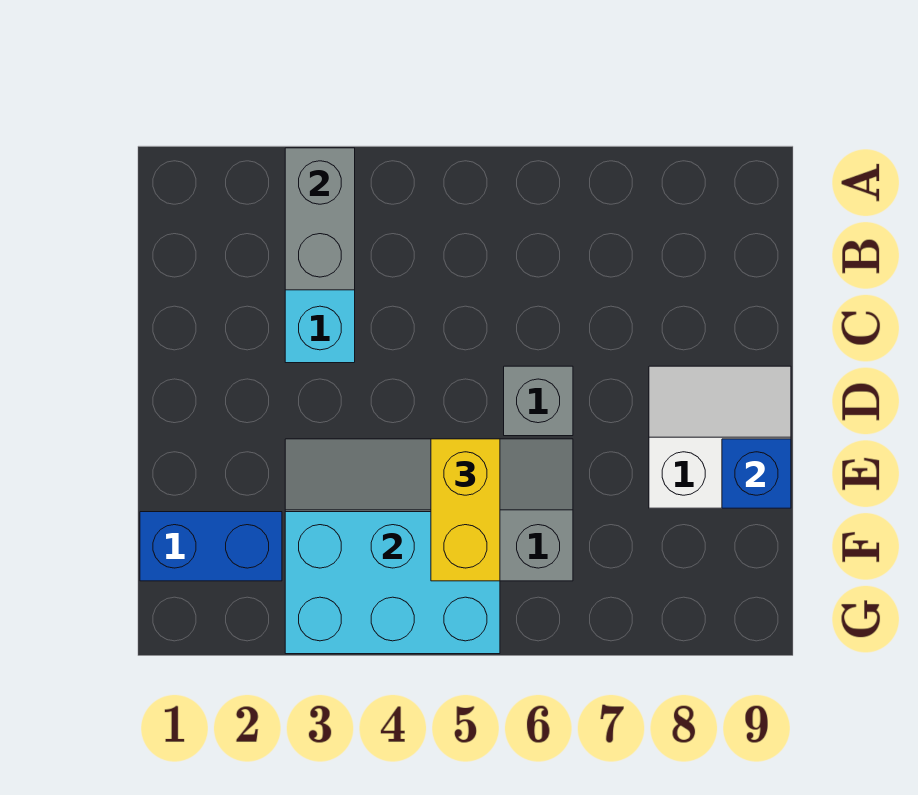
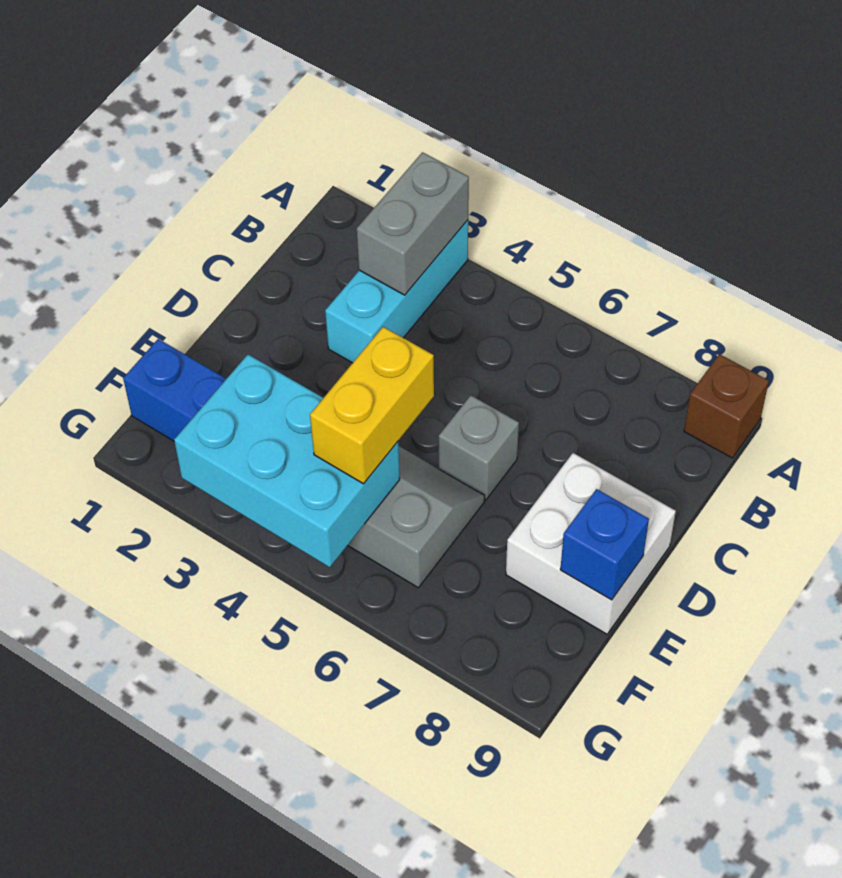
none -> brown brick A9 level 1
white slope D8:E9 level 1 top E -> white brick D8:E9 level 1

